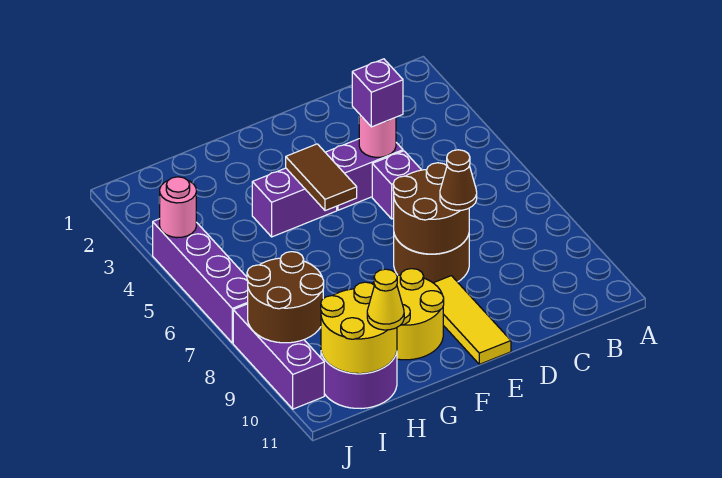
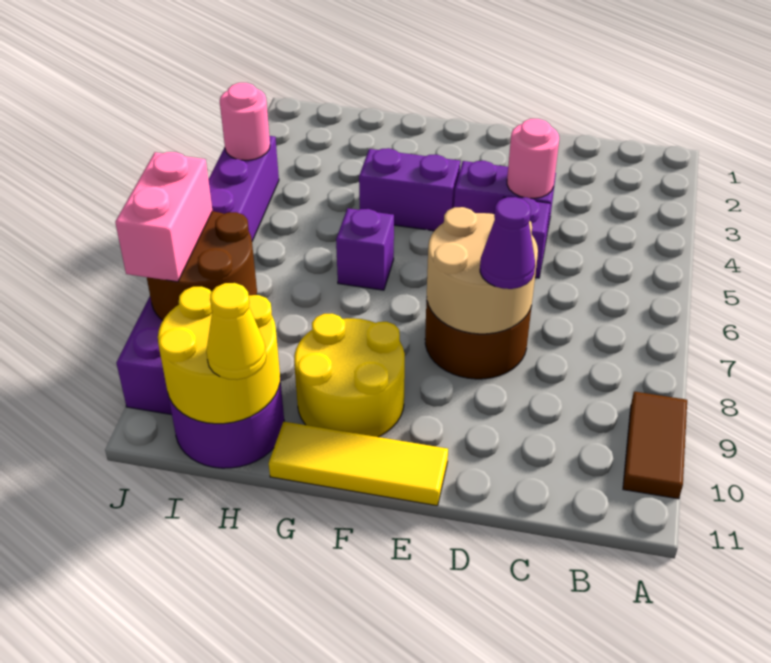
purple brick D4 level 3 -> purple brick G6 level 1
brown round brick D7:E8 level 2 -> tan round brick D7:E8 level 2
brown cone D8 level 3 -> purple cone D8 level 3
yellow tile E9:E11 level 1 -> yellow tile E11:G11 level 1
brown tile F4:F5 level 2 -> brown tile A9:A10 level 1
none -> pink brick J8:J9 level 3

